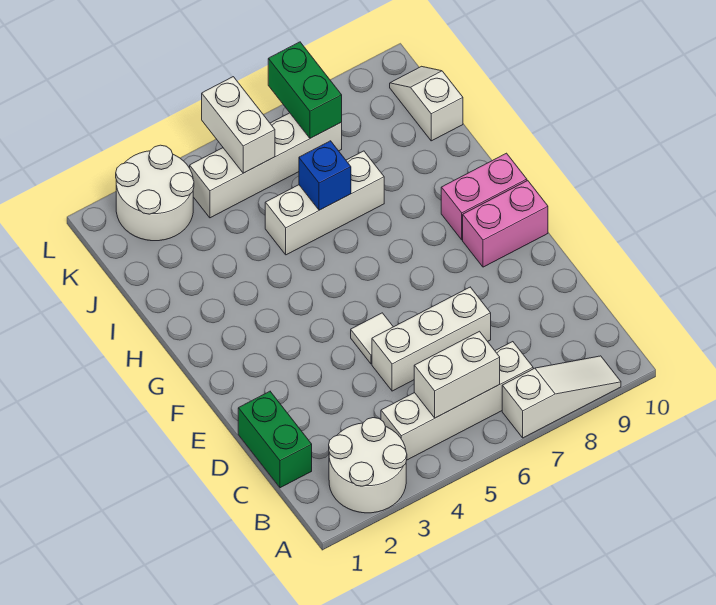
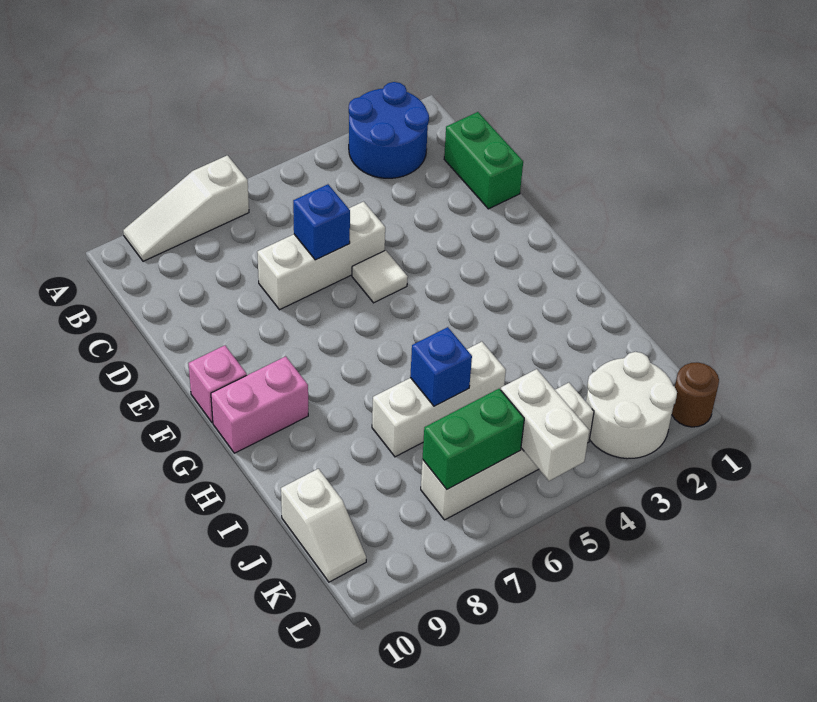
white round brick A2:B3 level 1 -> blue round brick A2:B3 level 1
white brick B4:B7 level 1 -> none
white brick B5:B6 level 2 -> none
none -> blue brick D6 level 2
pink brick F9:F10 level 1 -> pink brick F10 level 1
green brick K7:L7 level 2 -> green brick K6:K7 level 2
none -> brown round brick L1 level 1

